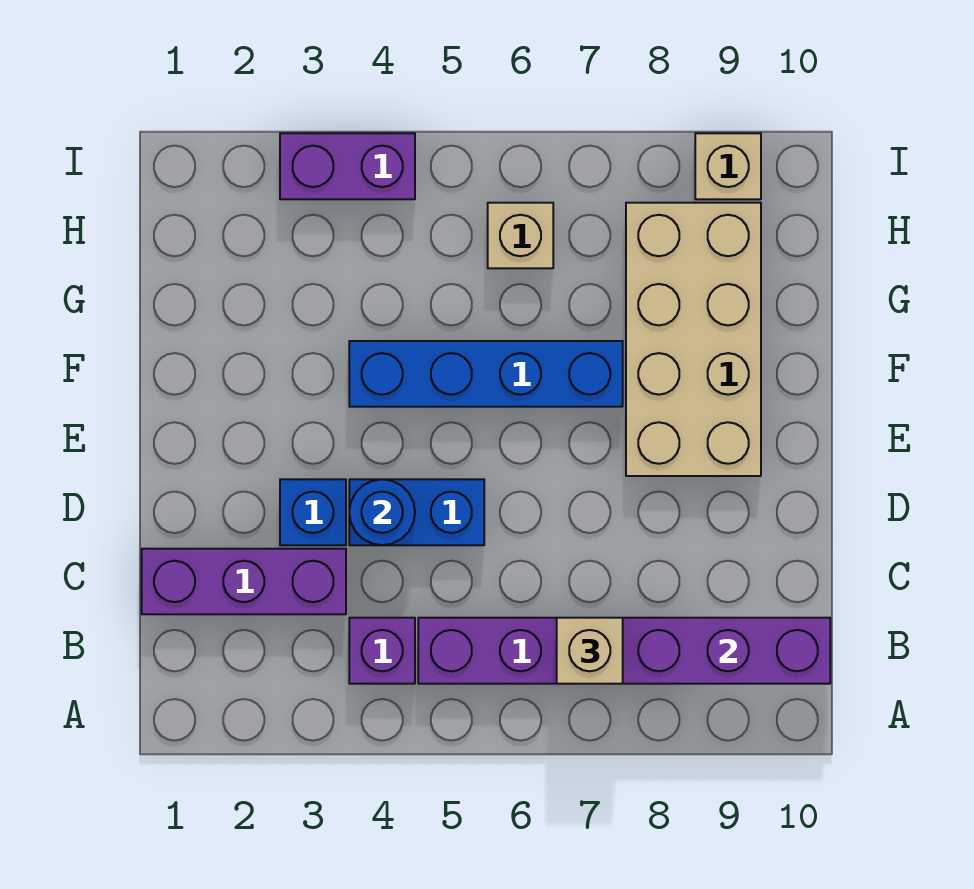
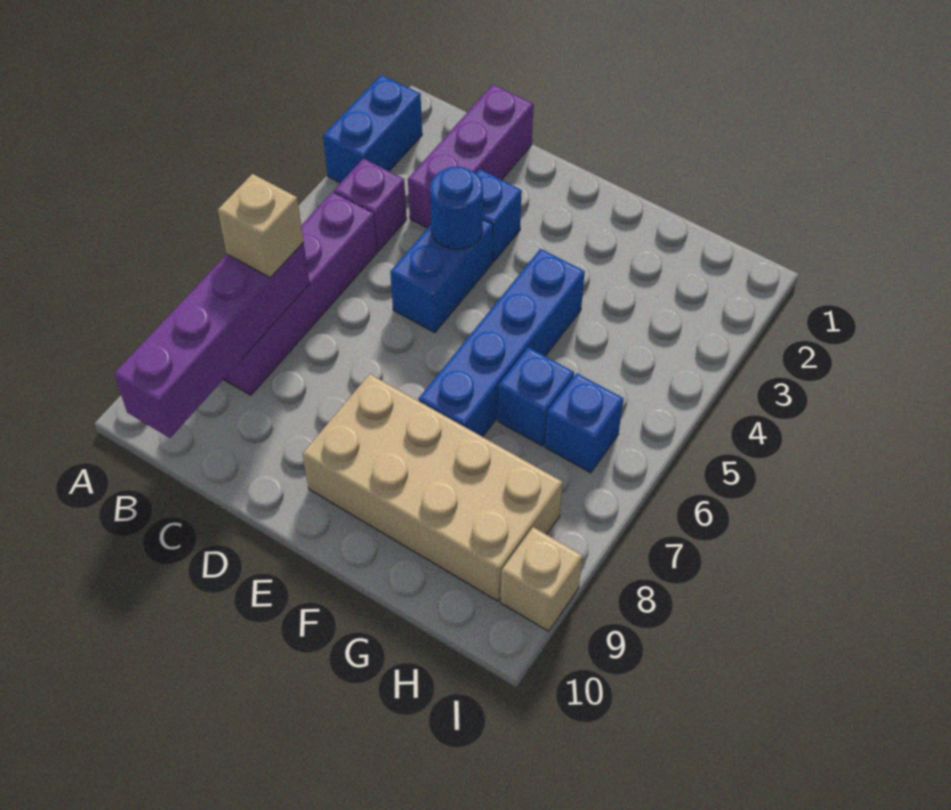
none -> blue brick A2:A3 level 1
none -> blue brick G6 level 1
tan brick H6 level 1 -> blue brick H6 level 1
purple brick I3:I4 level 1 -> none

